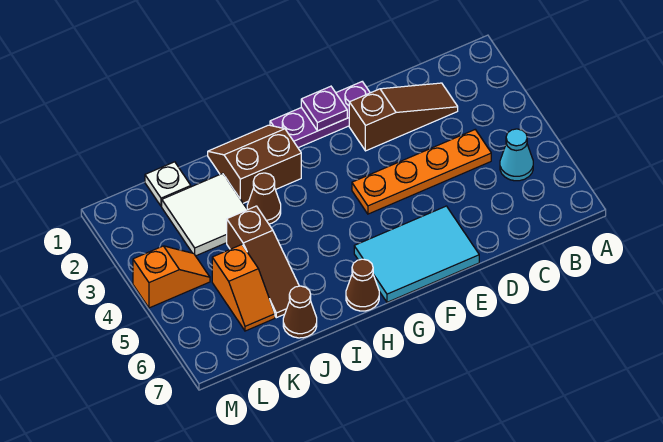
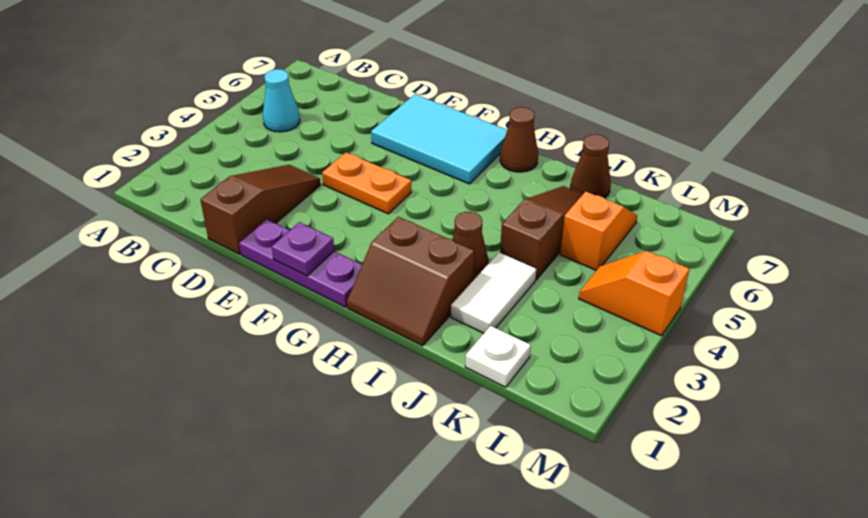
brown slope C2:E2 level 1 top E -> brown slope D1:D3 level 1 top 1
orange plate C4:F4 level 1 -> orange plate E4:F4 level 1
white tile J2:K3 level 1 -> white tile J2:J3 level 1

